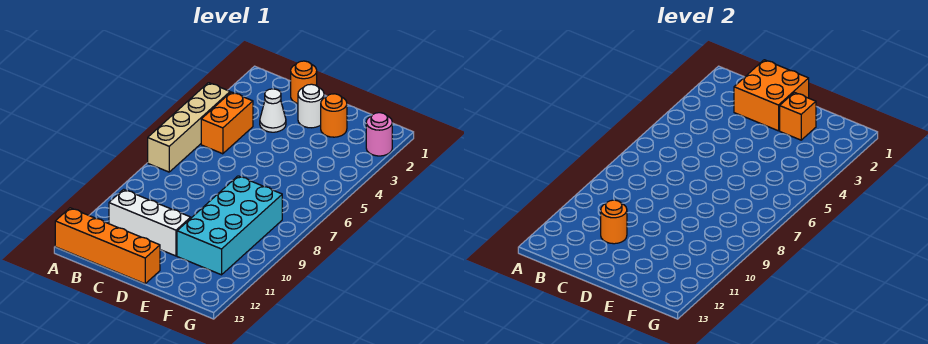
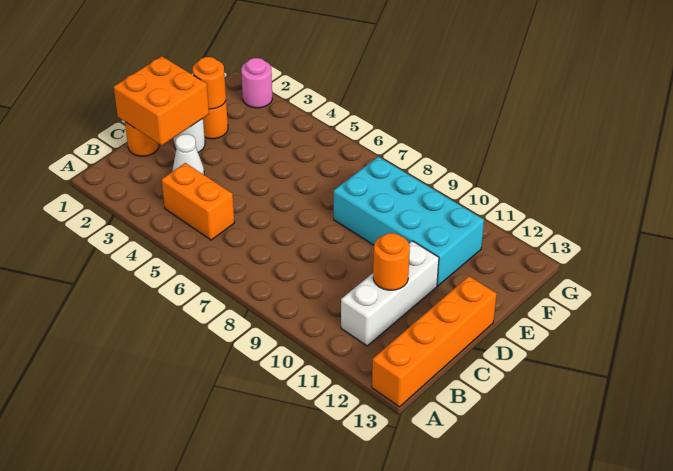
tan brick A4:A7 level 1 -> none
orange brick E2 level 2 -> orange round brick E2 level 2

